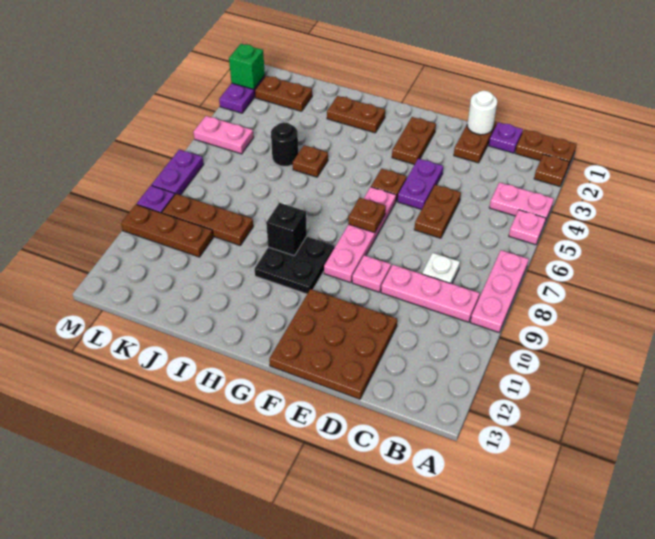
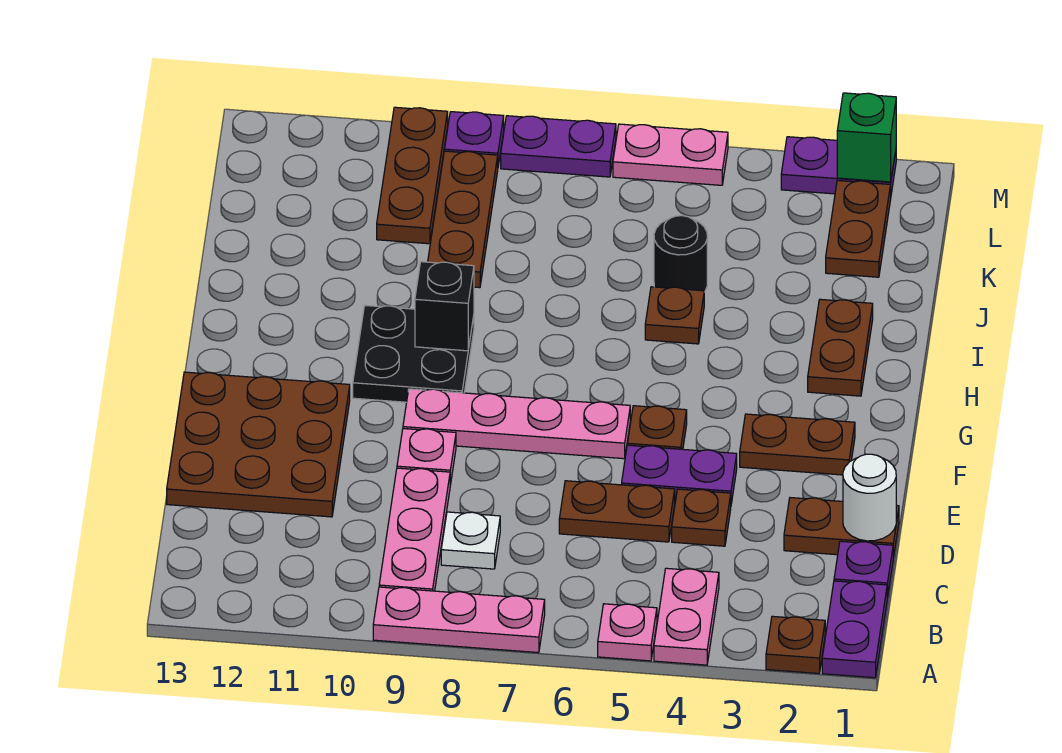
brown plate A1:B1 level 1 -> purple plate A1:B1 level 1
brown plate F7 level 2 -> brown plate D4 level 1
pink plate L5:M5 level 1 -> pink plate M5:M6 level 1

